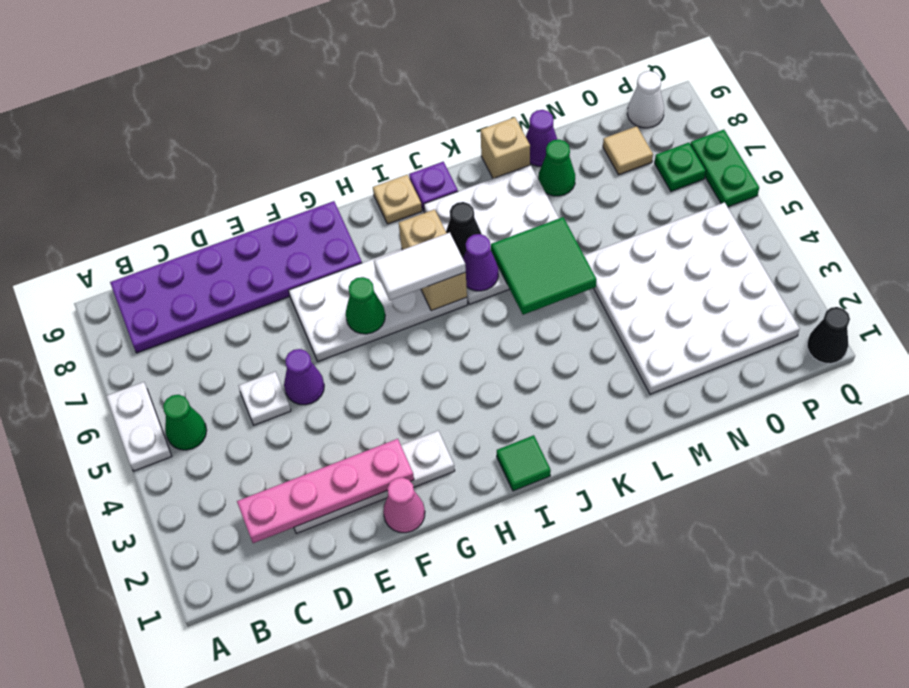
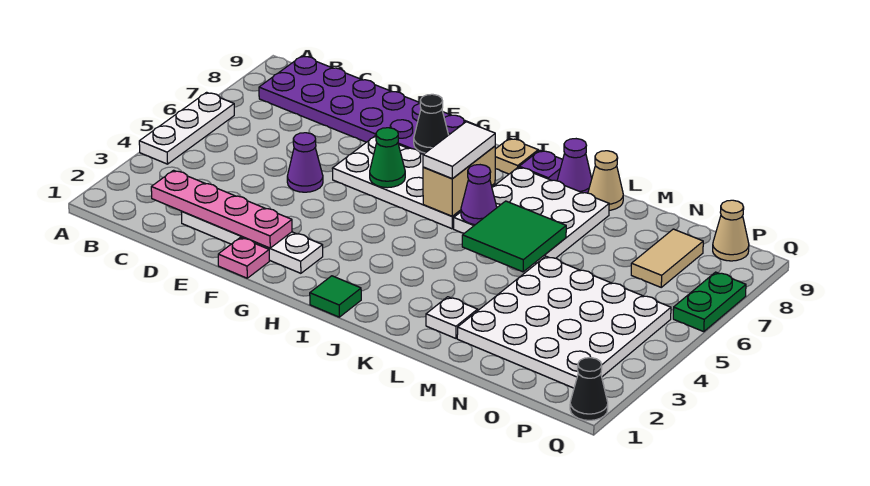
white plate A5:A6 level 1 -> white plate A4:A6 level 1
green cone B5 level 1 -> none
white plate D5 level 1 -> white plate L2 level 1
pink cone F1 level 1 -> pink plate F1 level 1
white tile H6:I6 level 3 -> white tile I6:I7 level 3
black cone J7 level 2 -> black cone G8 level 2
tan brick L9 level 1 -> tan cone L9 level 1
green cone M8 level 1 -> none
purple cone M9 level 1 -> purple cone K9 level 1
tan tile O8 level 1 -> tan tile O7:O8 level 1
green plate P7 level 1 -> none
white cone P9 level 1 -> tan cone P9 level 1

